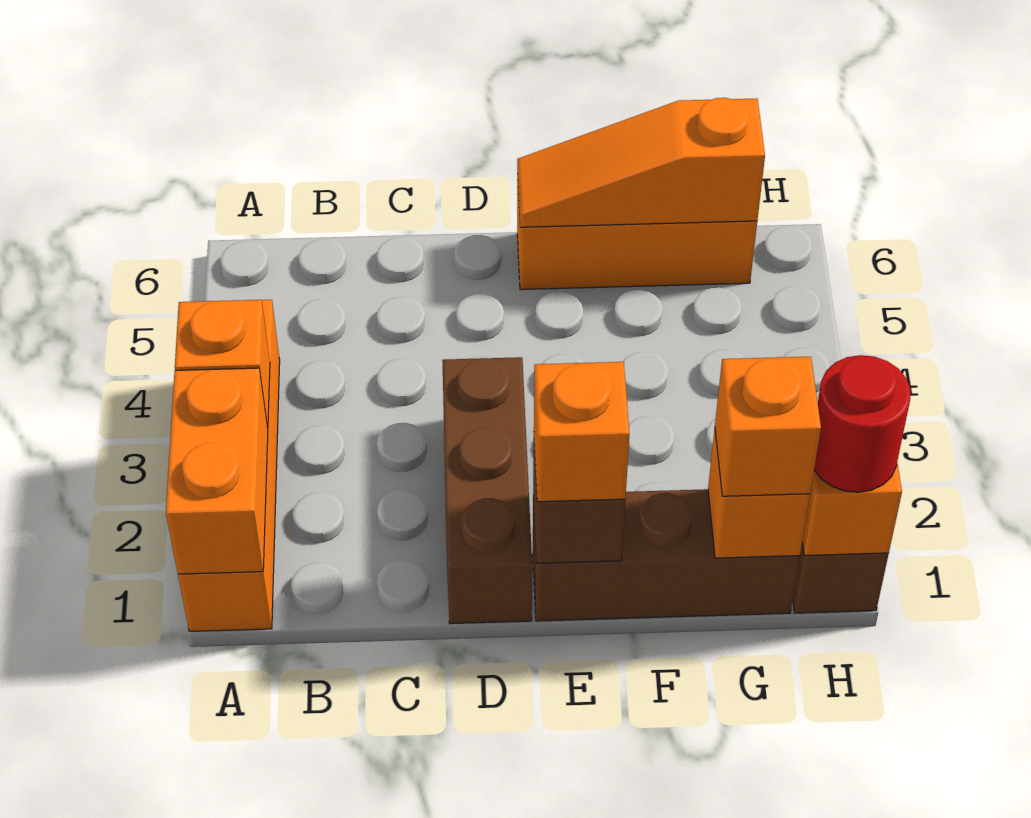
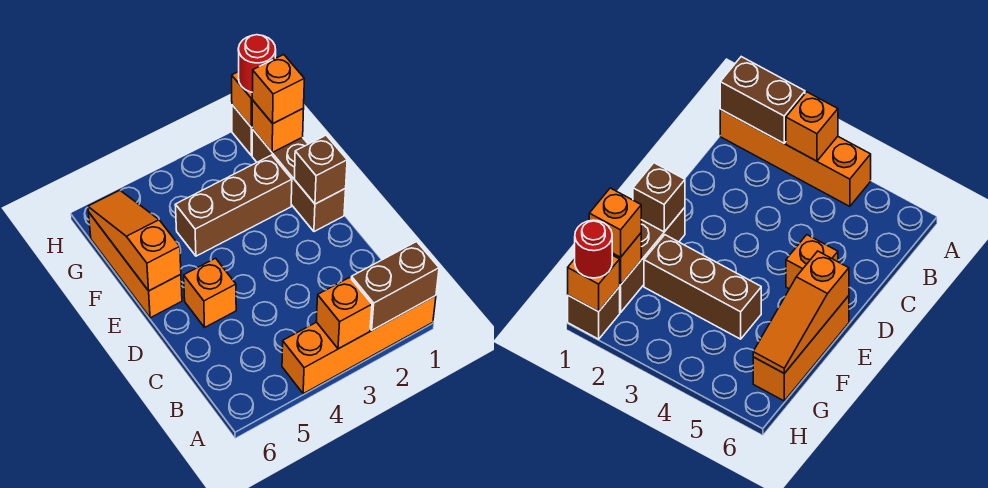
orange brick A1:A2 level 2 -> brown brick A1:A2 level 2
brown brick D1:D3 level 1 -> brown brick F2:F4 level 1
orange brick E1 level 3 -> orange brick D5 level 1
orange slope E6:G6 level 2 top G -> orange slope E6:G6 level 2 top E

